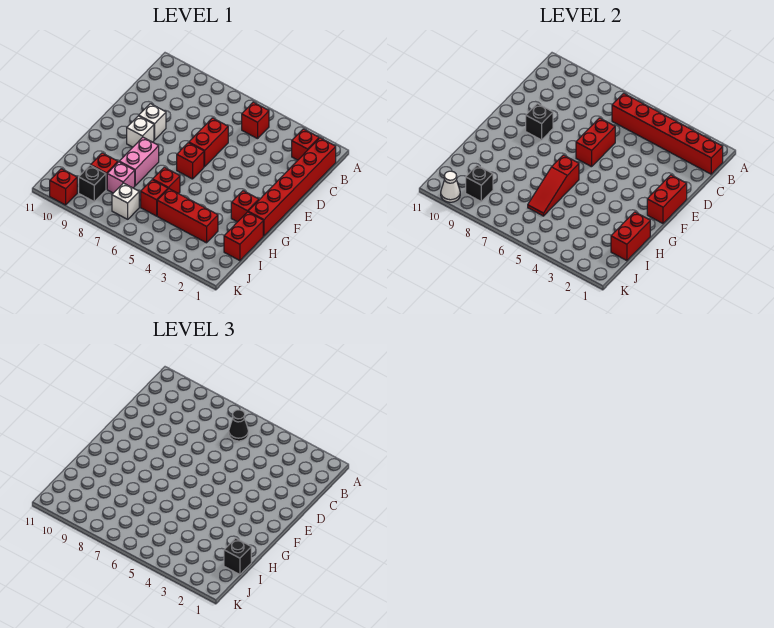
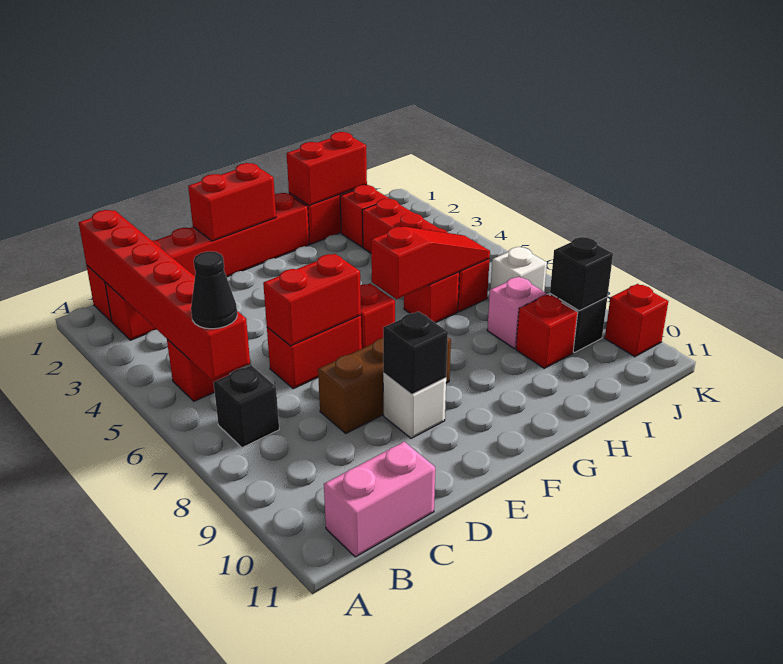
none -> brown brick D8:F8 level 1
white brick F9 level 1 -> none
red brick G2 level 1 -> red brick I2 level 1
pink brick G8:H8 level 1 -> pink brick B11:C11 level 1
black brick I1 level 3 -> black brick B7 level 1
white cone K10 level 2 -> none

